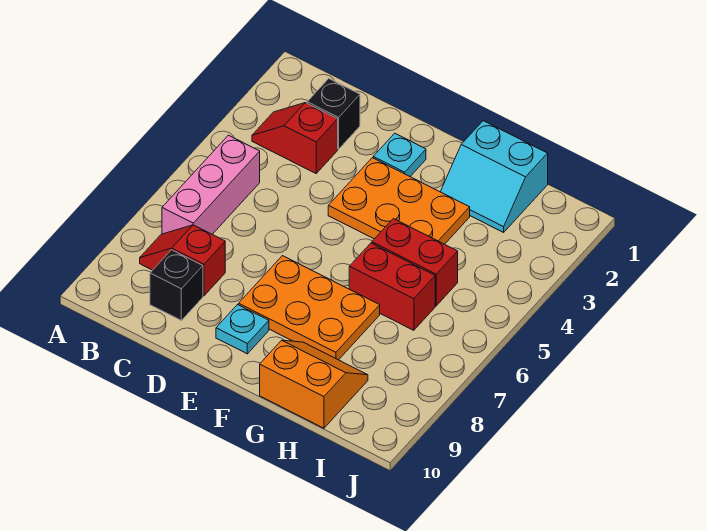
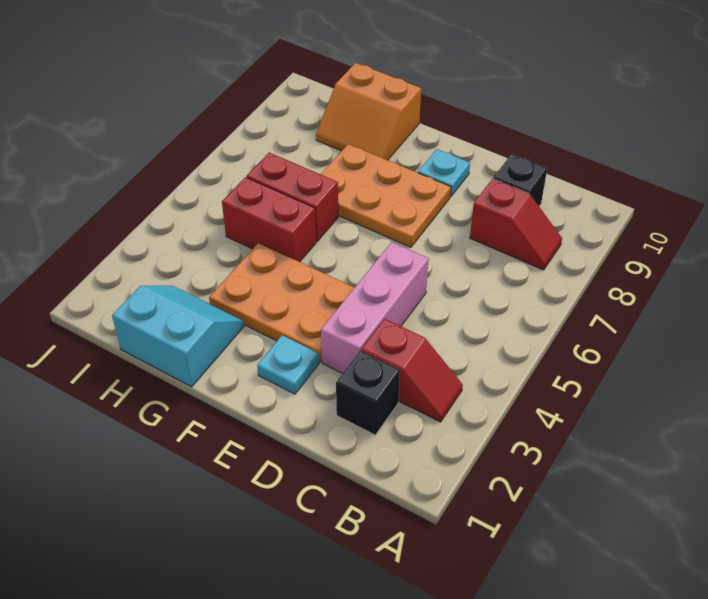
pink brick B5:B7 level 1 -> pink brick D3:D5 level 1

